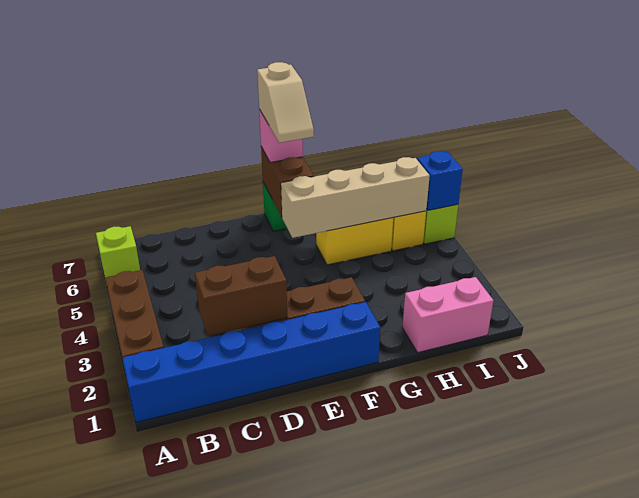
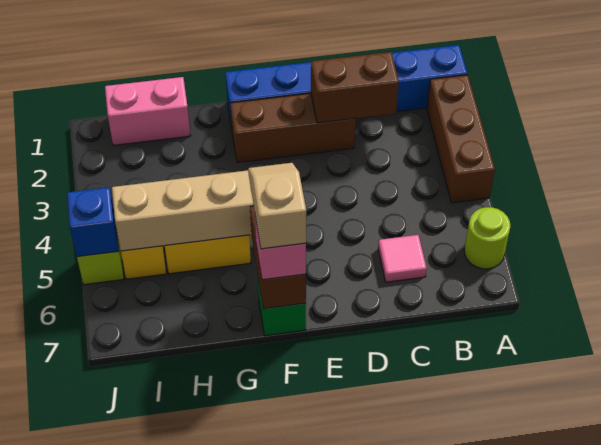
lime brick A6 level 1 -> lime round brick A6 level 1
none -> pink tile C6 level 1

